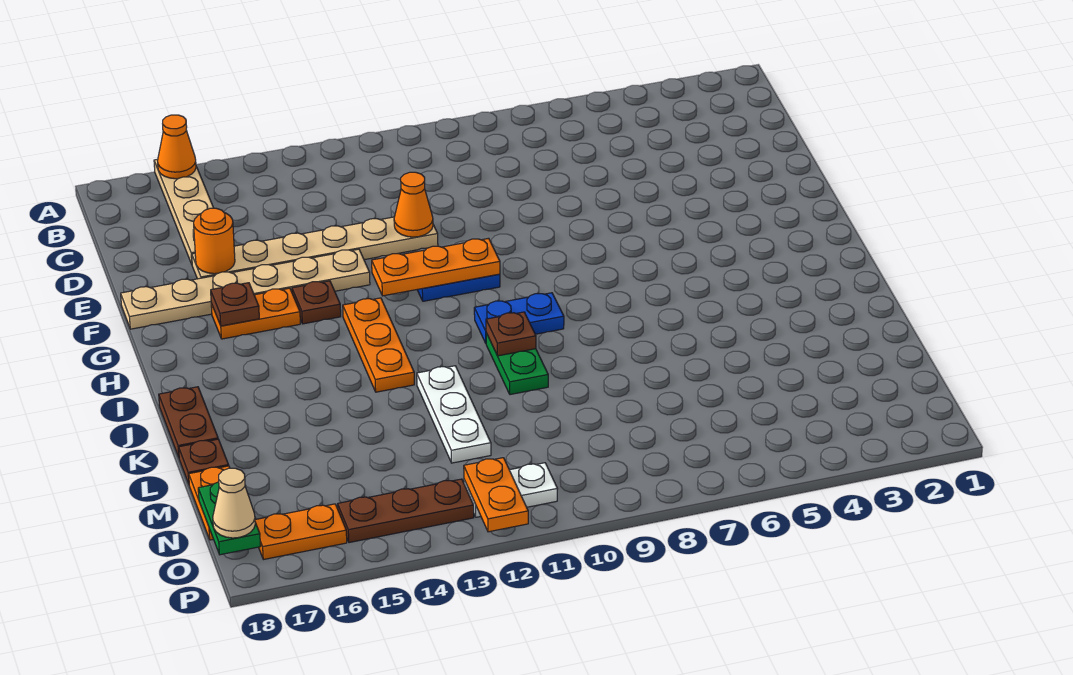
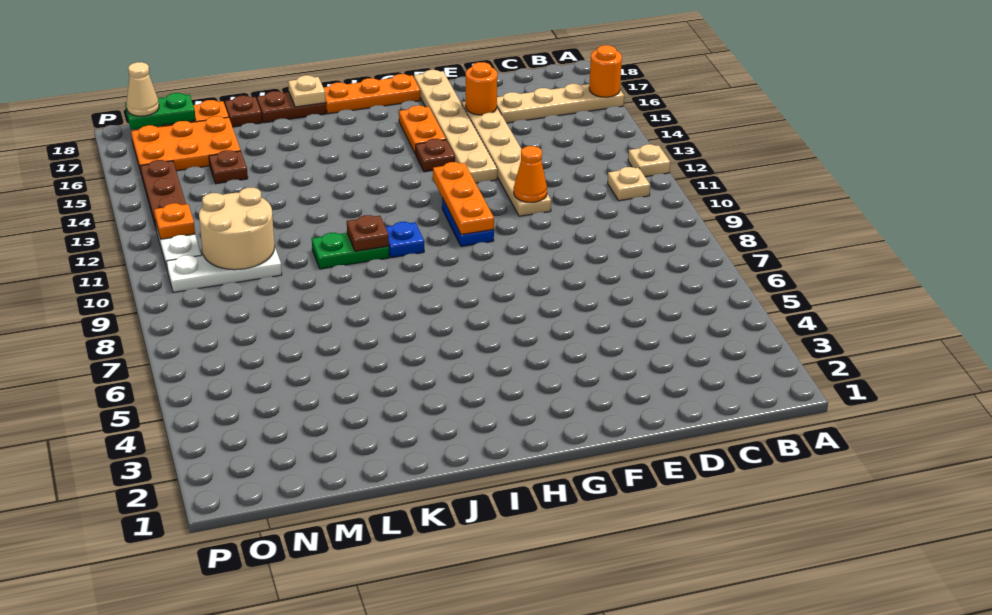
none -> tan plate A12 level 1
orange cone A16 level 2 -> orange round brick A16 level 2
none -> tan plate B11 level 1
brown plate G16 level 2 -> brown plate M15 level 1
orange plate H13:J13 level 1 -> orange plate G18:I18 level 1
blue plate I9:I10 level 1 -> blue plate I10 level 1
none -> tan plate J18 level 2
white plate K12:M12 level 1 -> white plate M10:O10 level 1
none -> tan round brick M10:N11 level 2
orange plate O12:P12 level 2 -> orange plate O12 level 2
orange plate O16:O17 level 1 -> orange plate M16:O17 level 1

